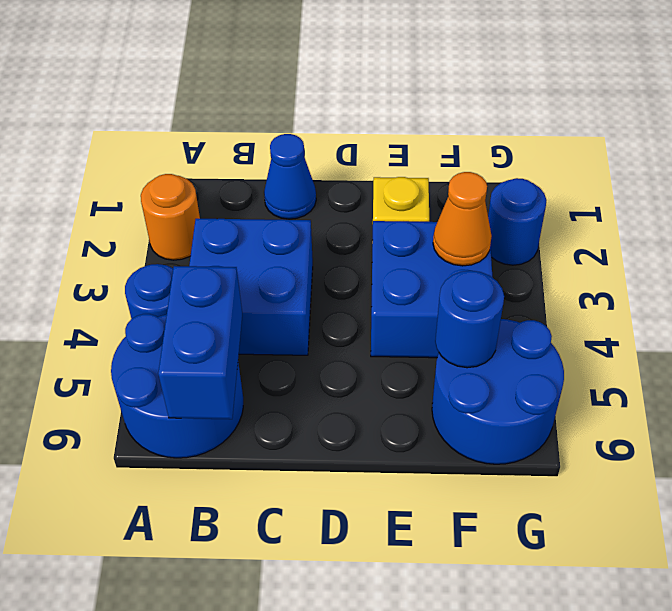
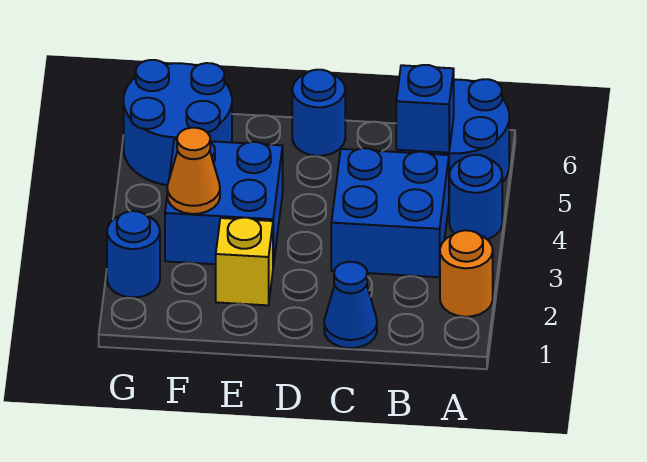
blue brick B5:B6 level 2 -> blue brick B5 level 2
blue round brick F5 level 2 -> blue round brick D6 level 1

